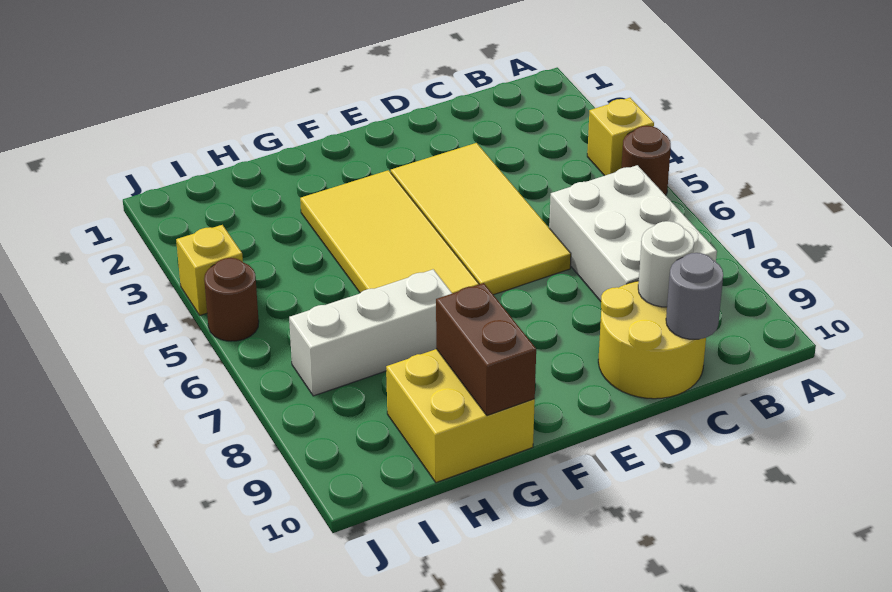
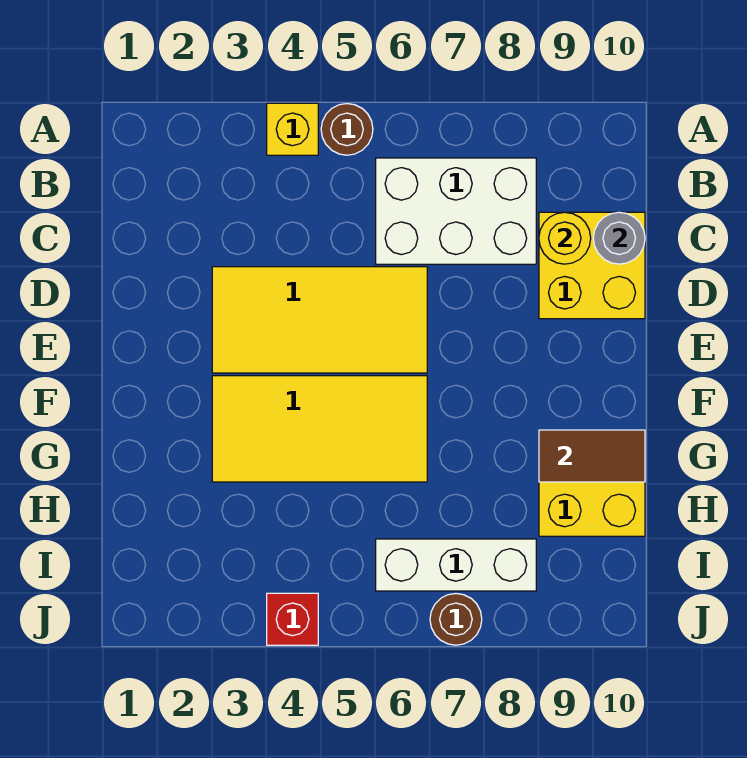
yellow round brick C9:D10 level 1 -> yellow brick C9:D10 level 1
white round brick C9 level 2 -> yellow round brick C9 level 2
white brick G7:I7 level 1 -> white brick I6:I8 level 1
brown brick G9:G10 level 2 -> brown tile G9:G10 level 2
yellow brick J4 level 1 -> red brick J4 level 1
brown round brick J5 level 1 -> brown round brick J7 level 1

